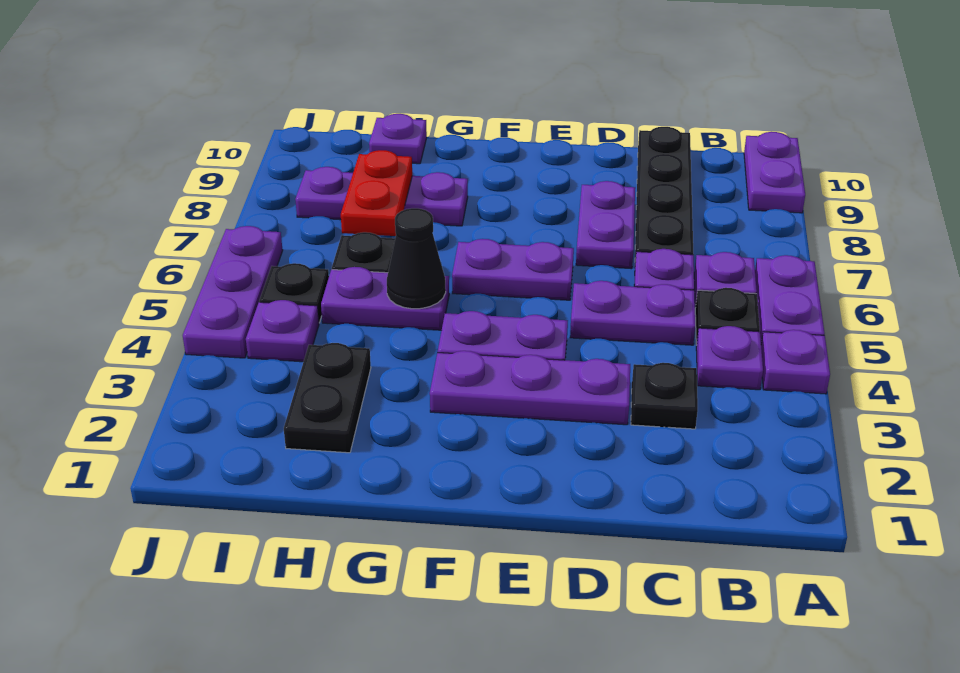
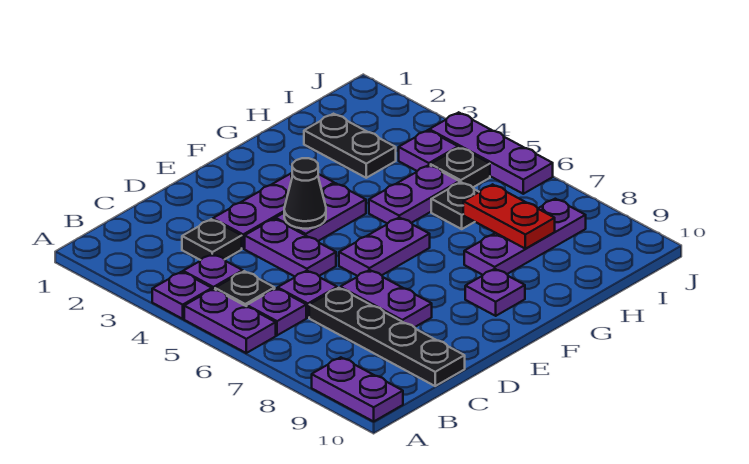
purple plate C5:D5 level 1 -> purple plate D4:D5 level 1
black cone G5 level 2 -> black cone E4 level 2
purple plate H10 level 1 -> purple plate F9 level 1

